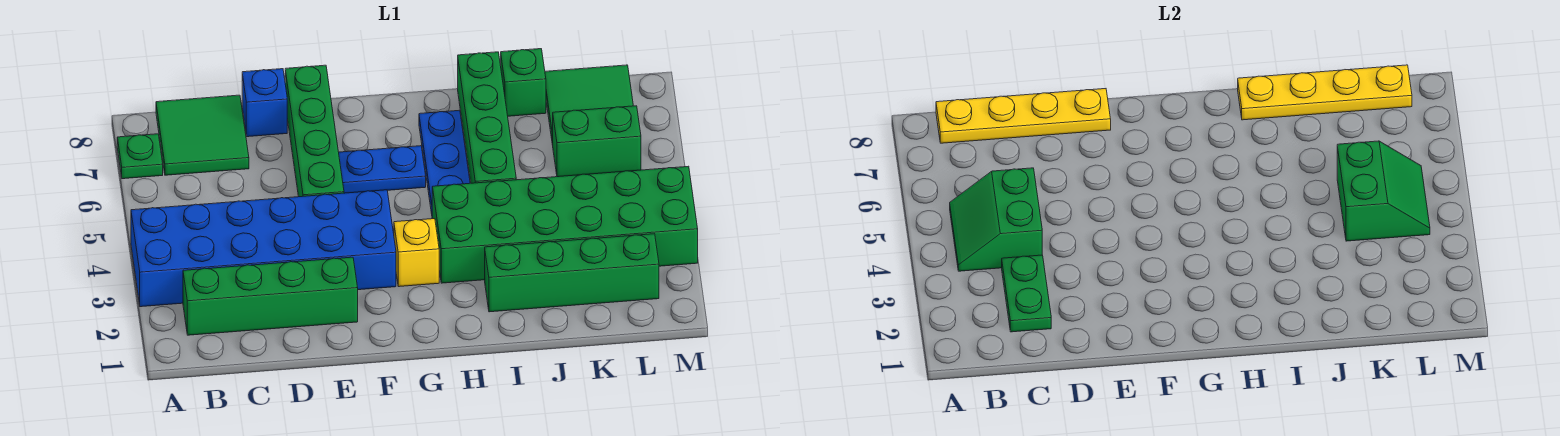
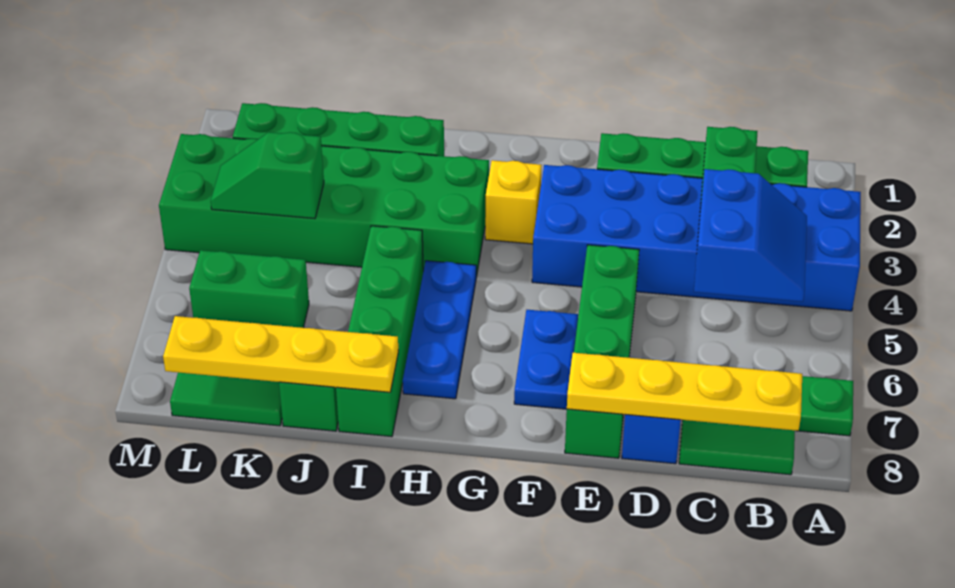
green slope B4:C5 level 2 top C -> blue slope B4:C5 level 2 top C
blue plate F6:G6 level 1 -> blue plate F6:F7 level 1
green slope K4:L5 level 2 top K -> green slope K4:L4 level 2 top K

